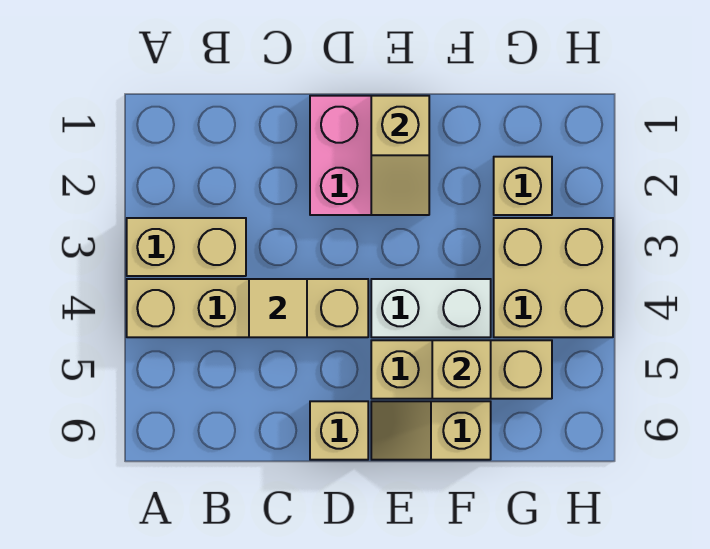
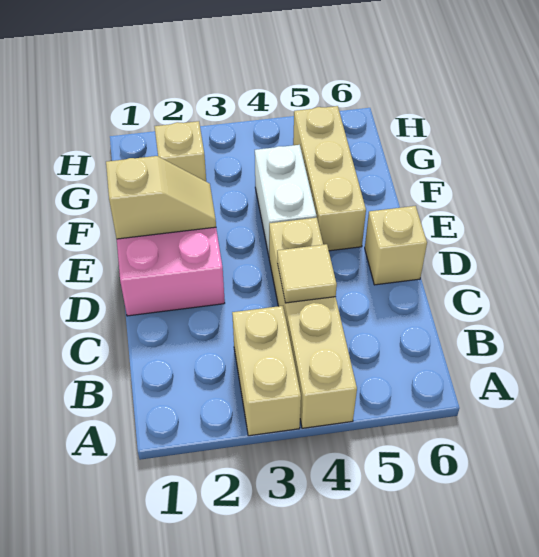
tan slope E6:F6 level 1 top F -> none
tan brick F5 level 2 -> none
tan brick G3:H4 level 1 -> none

